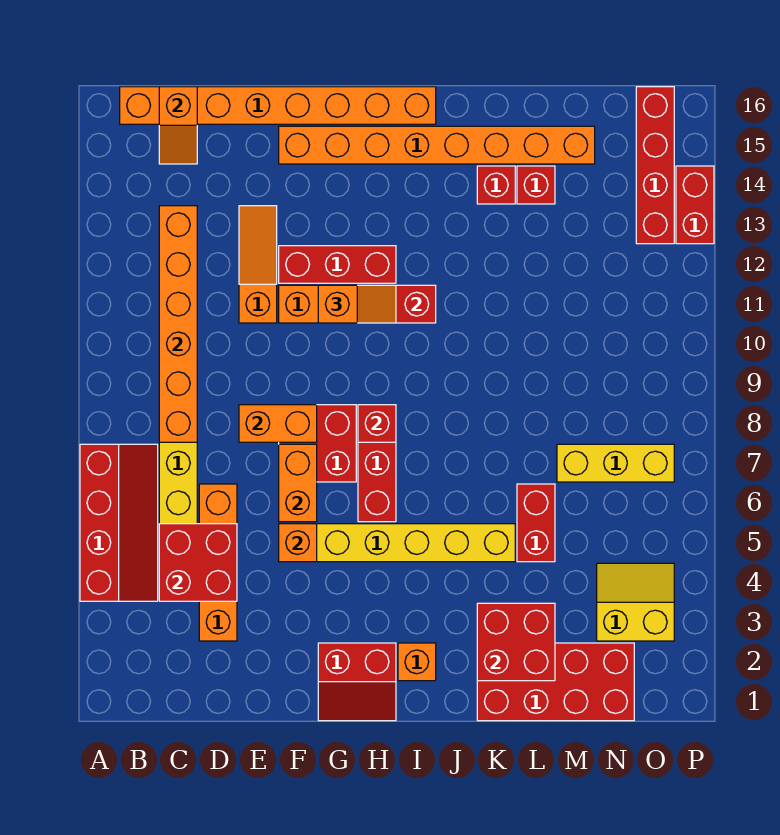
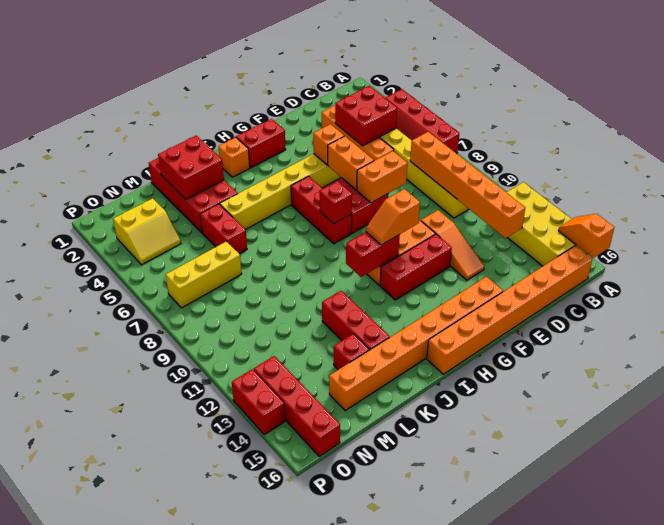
none -> yellow brick A12:B15 level 1
orange slope C15:C16 level 2 top 16 -> orange slope A15:A16 level 2 top 16
red brick K1:N2 level 1 -> red brick K1:L4 level 1
red brick K14 level 1 -> red brick K12:K14 level 1

